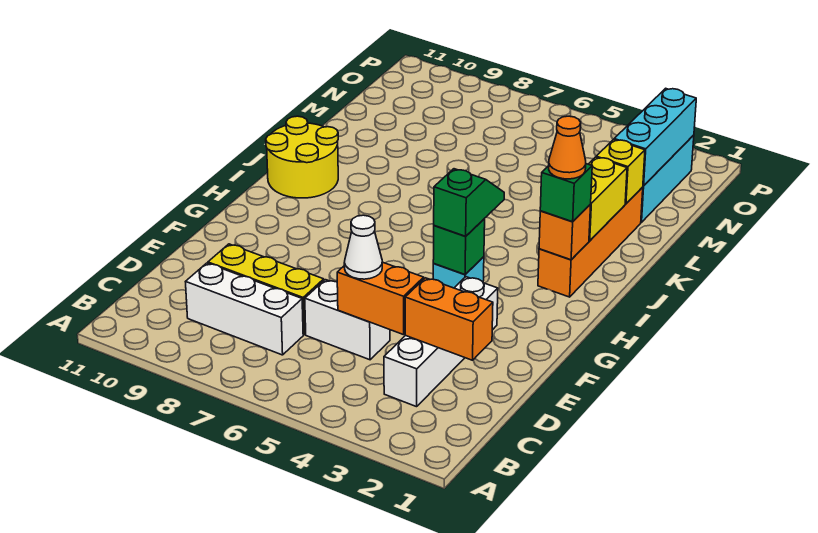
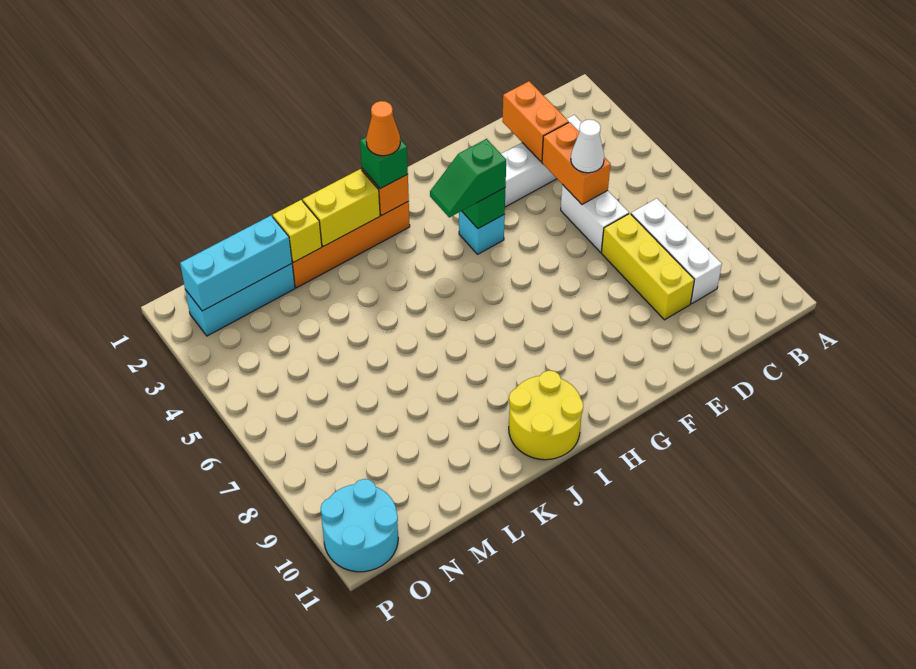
none -> cyan round brick O10:P11 level 1

